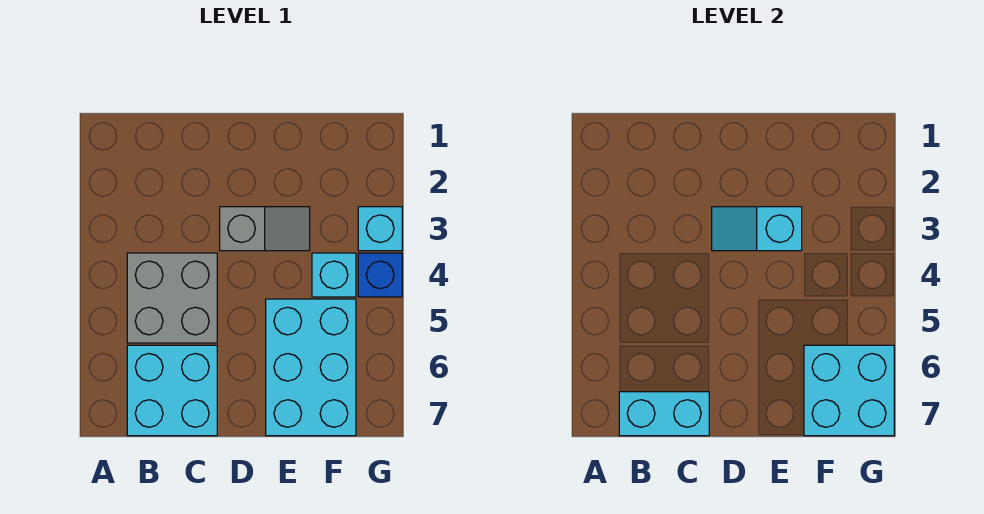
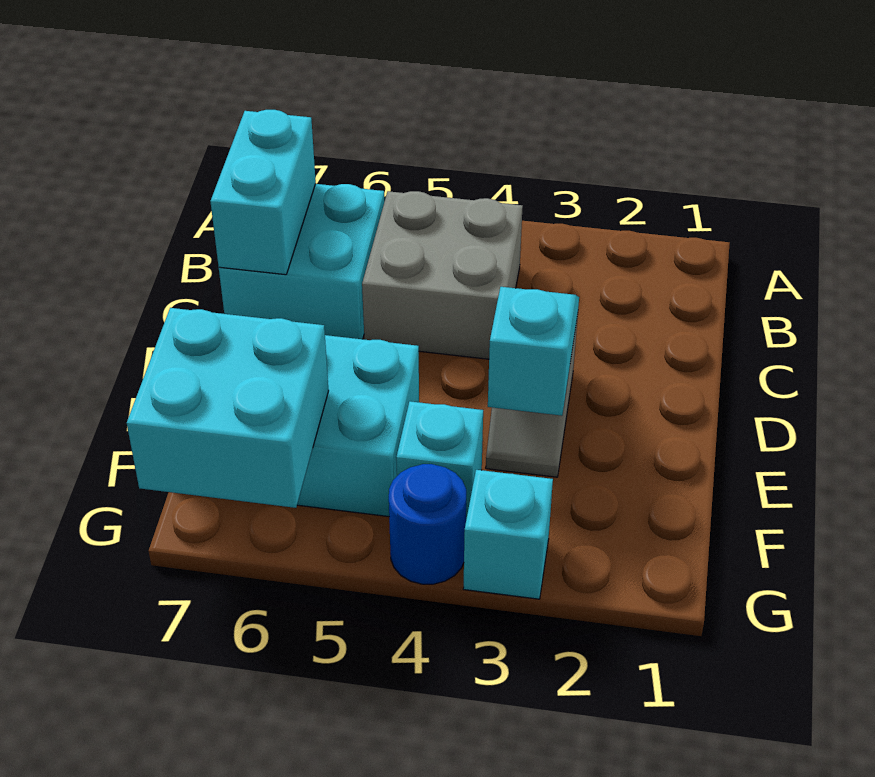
blue brick G4 level 1 -> blue round brick G4 level 1

